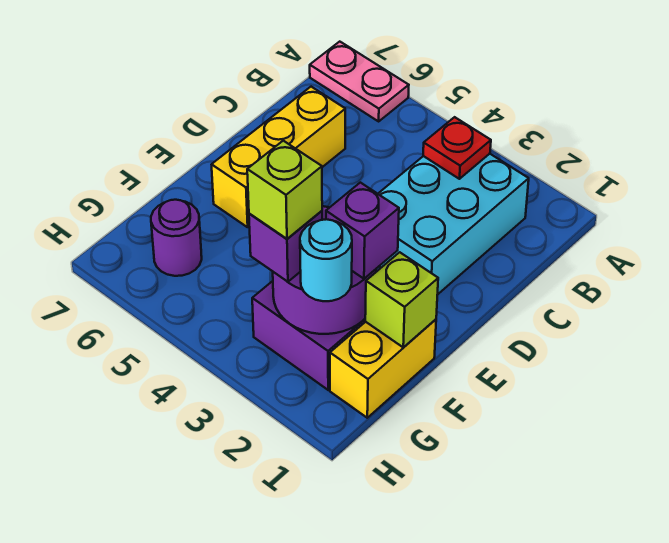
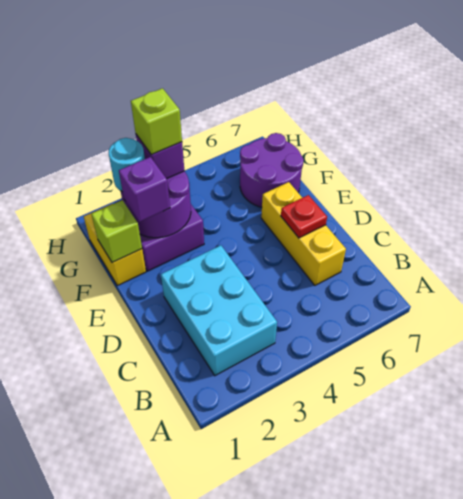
pink plate A6:A7 level 1 -> none
red plate B3 level 2 -> red plate D6 level 2
purple round brick G6 level 1 -> purple round brick F6:G7 level 1

